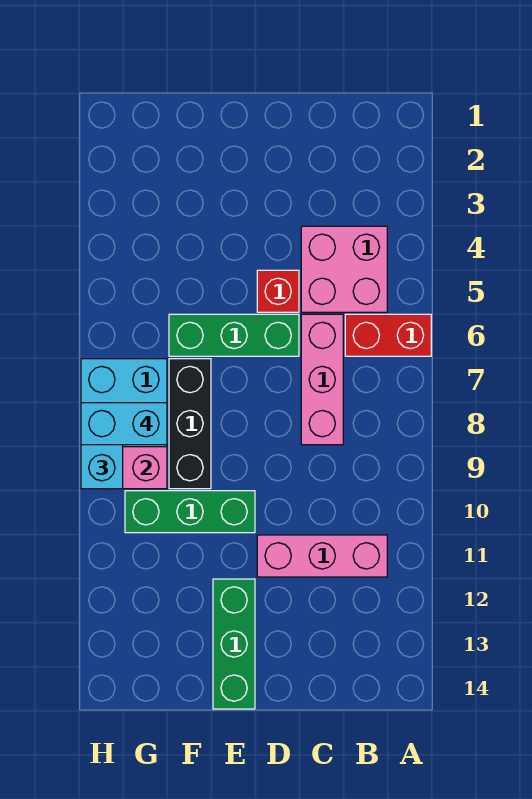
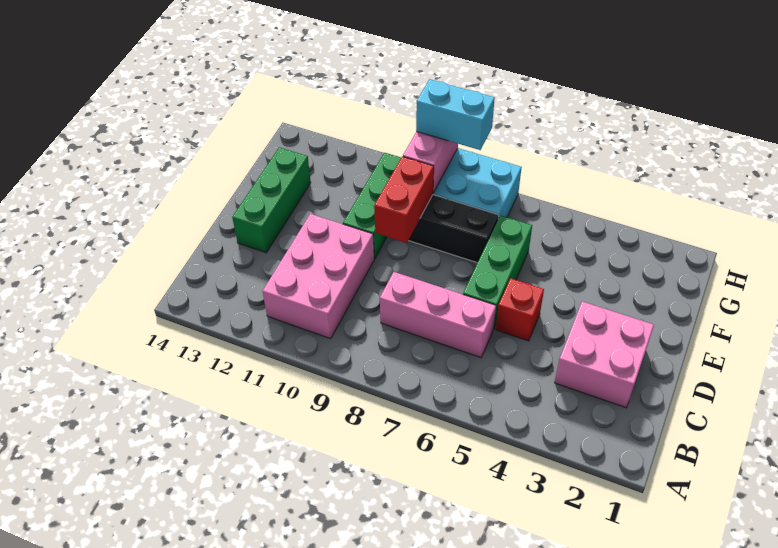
red brick A6:B6 level 1 -> red brick E9:F9 level 2
pink brick B4:C5 level 1 -> pink brick C2:D3 level 1
pink brick B11:D11 level 1 -> pink brick B10:D11 level 1
green brick E12:E14 level 1 -> green brick D13:F13 level 1
cyan brick G8:H8 level 4 -> none

